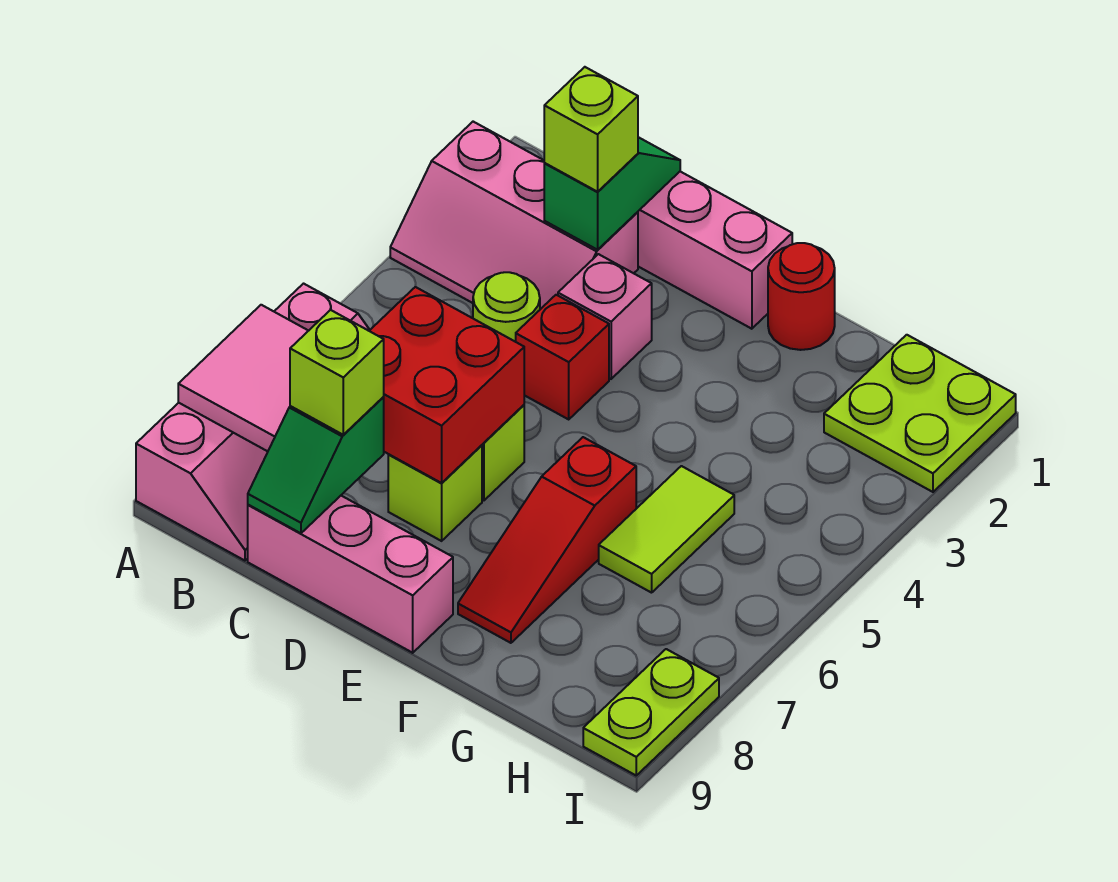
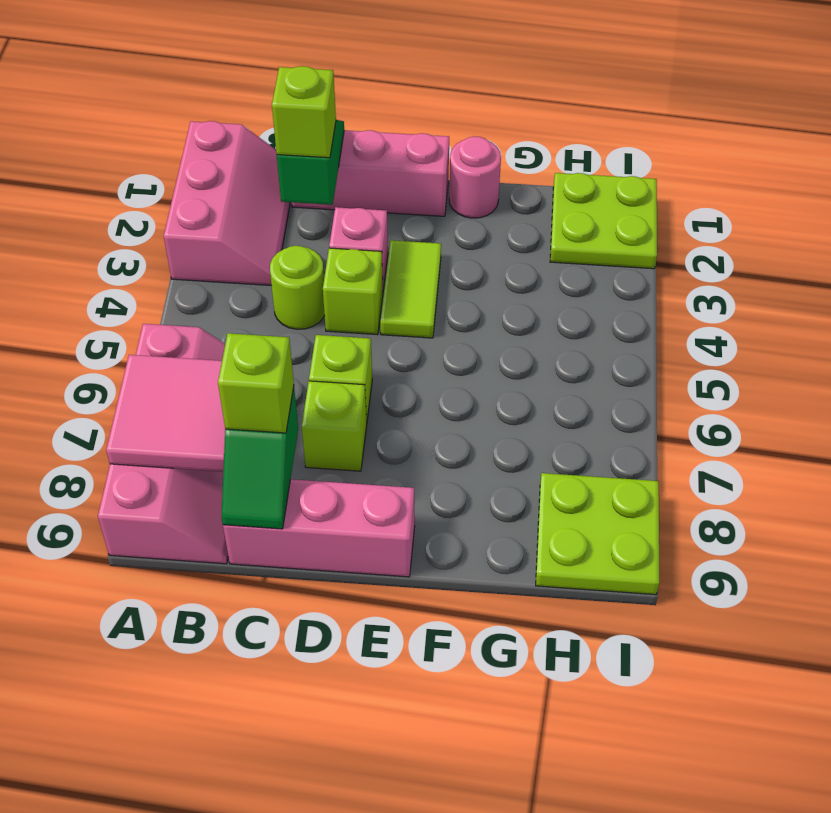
pink slope A2:C3 level 1 top 2 -> pink slope A1:B3 level 1 top A
red brick C6:D7 level 2 -> none
red brick D4 level 1 -> lime brick D4 level 1
red round brick F1 level 1 -> pink round brick F1 level 1
red slope F6:F8 level 1 top 6 -> none
lime tile G5:G6 level 1 -> lime tile E3:E4 level 1
lime plate I8:I9 level 1 -> lime plate H8:I9 level 1

